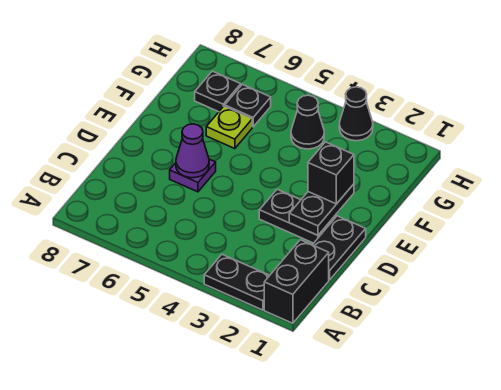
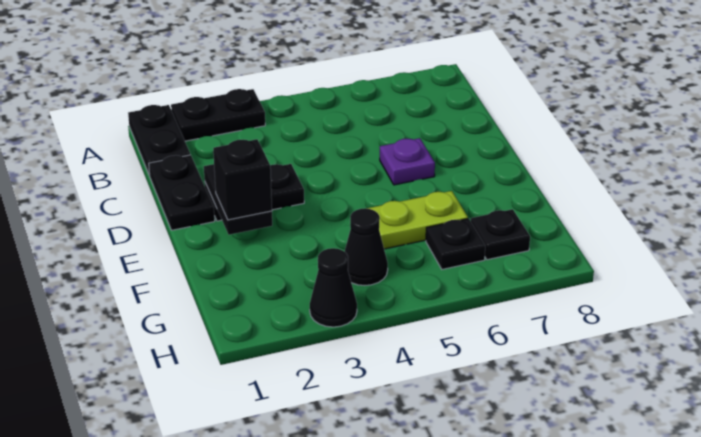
black brick A1:B1 level 1 -> black plate A1:B1 level 1
purple cone D6 level 2 -> none
lime plate F6 level 1 -> lime plate F5:F6 level 1

